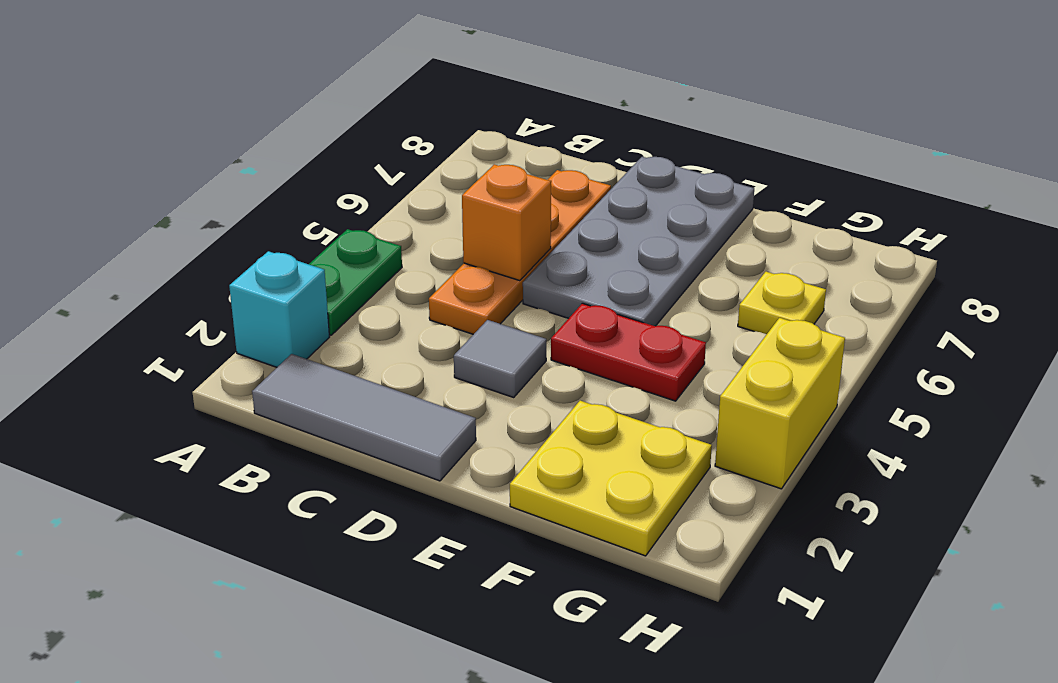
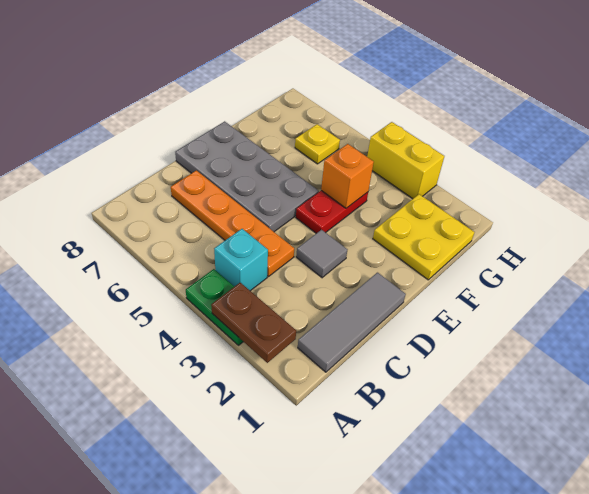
cyan brick A2 level 1 -> cyan brick B4 level 1
none -> brown plate A2:A3 level 2
orange brick C5 level 2 -> orange brick F4 level 2

